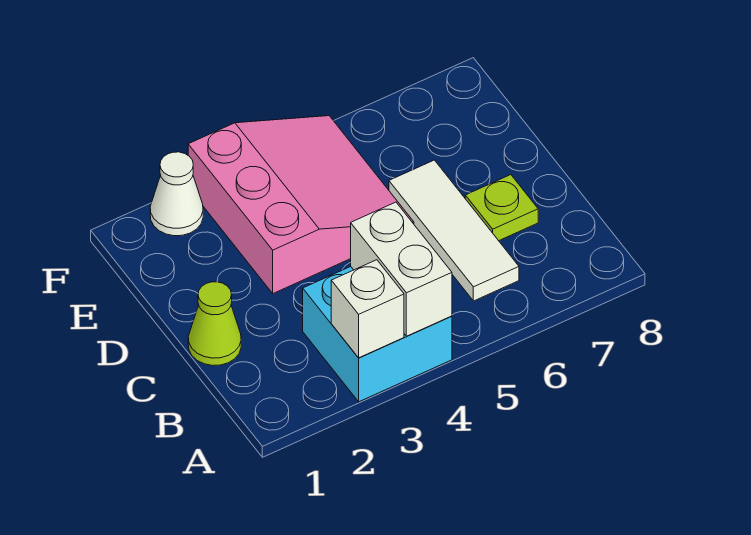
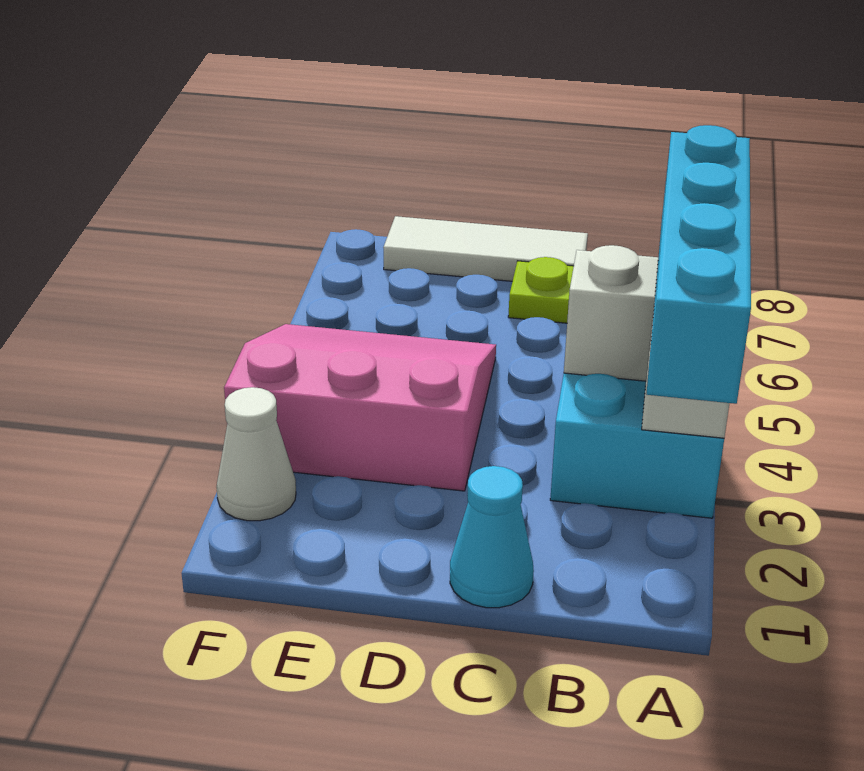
none -> cyan brick A2:A5 level 3
white tile B6:D6 level 1 -> white tile C8:E8 level 1
lime cone C1 level 1 -> cyan cone C1 level 1

